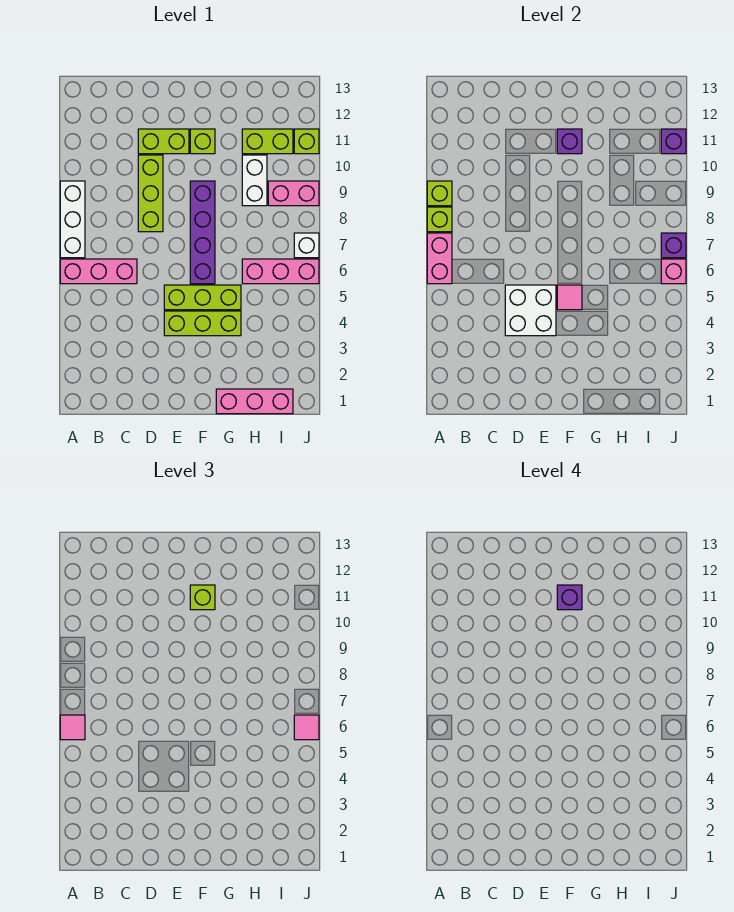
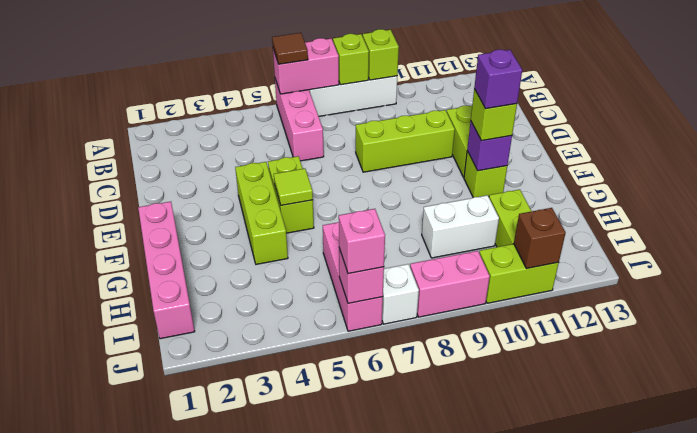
pink tile A6 level 3 -> brown tile A6 level 3
white brick D4:E5 level 2 -> none
lime brick E5:G5 level 1 -> lime brick E5:F5 level 1
pink tile F5 level 2 -> lime tile F5 level 2
purple brick F6:F9 level 1 -> none
pink brick G1:I1 level 1 -> pink brick F1:I1 level 1
pink brick I9:J9 level 1 -> pink brick J8:J9 level 1
pink tile J6 level 3 -> pink brick J6 level 3
purple brick J7 level 2 -> none
lime brick J11 level 1 -> lime brick J10:J11 level 1
purple brick J11 level 2 -> brown brick J11 level 2

